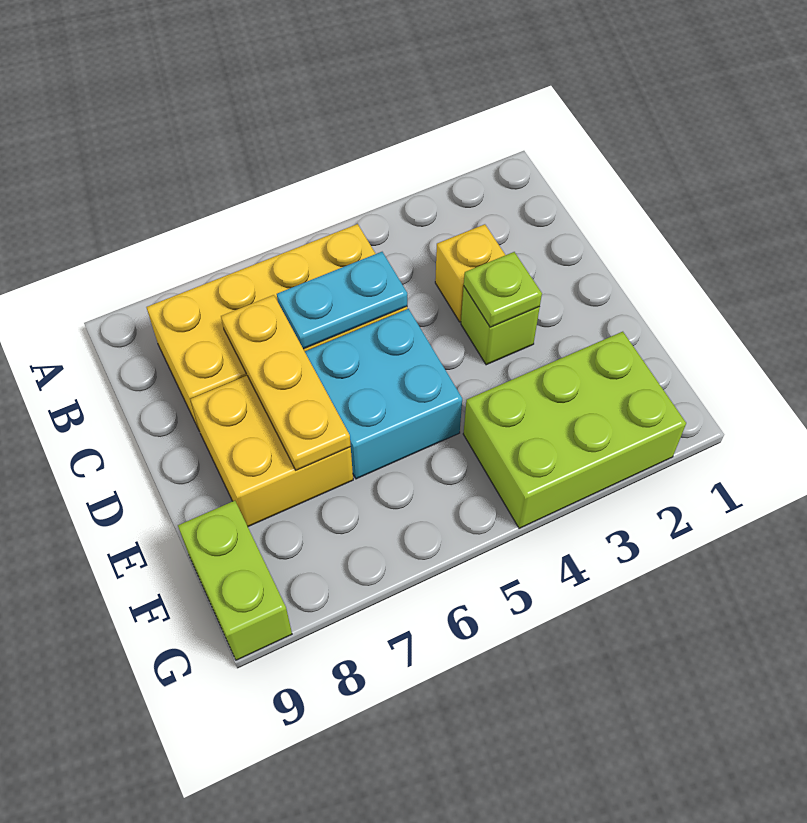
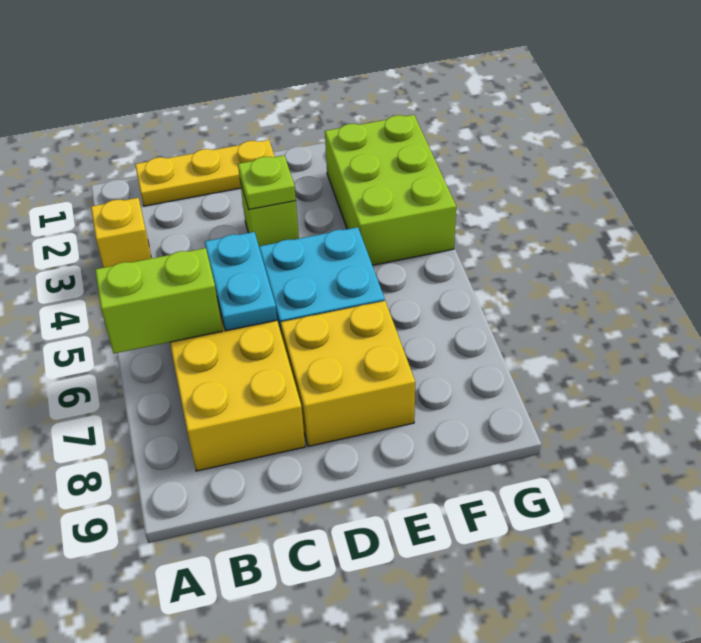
yellow brick C3 level 1 -> yellow brick A3 level 1
yellow plate C7:E7 level 2 -> yellow plate B1:D1 level 1
lime brick F9:G9 level 1 -> lime brick A6:B6 level 2

